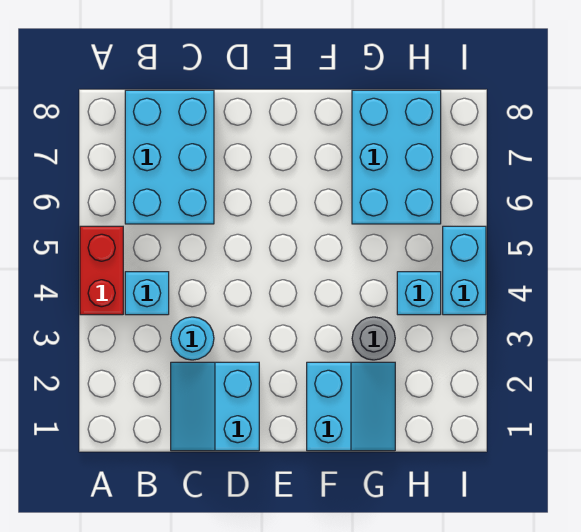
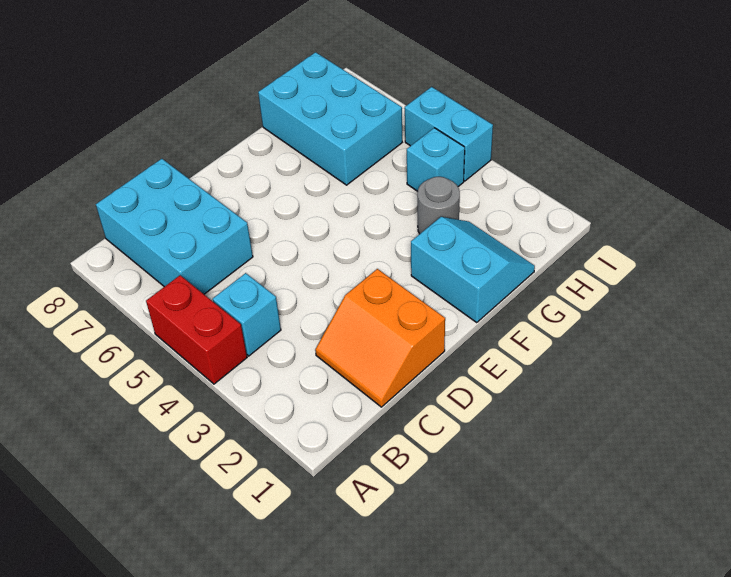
cyan slope C1:D2 level 1 top D -> orange slope C1:D2 level 1 top D
cyan round brick C3 level 1 -> none

